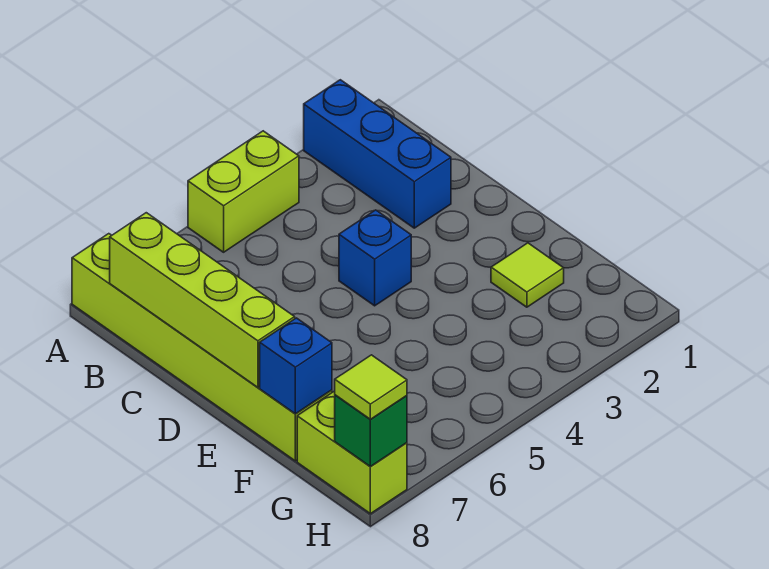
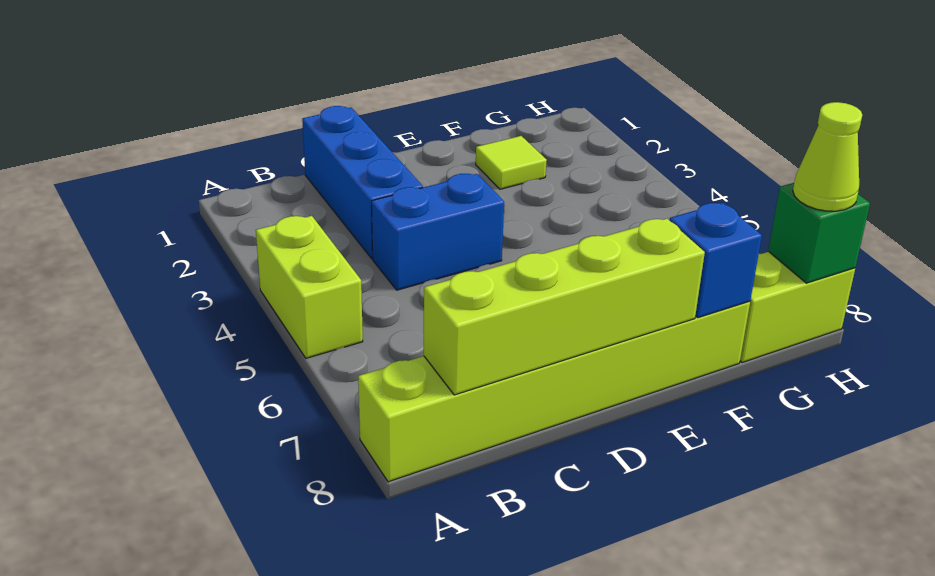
blue brick A2:C2 level 1 -> blue brick C1:C3 level 1
blue brick D4 level 1 -> blue brick C4:D4 level 1
lime tile H8 level 3 -> lime cone H8 level 3

